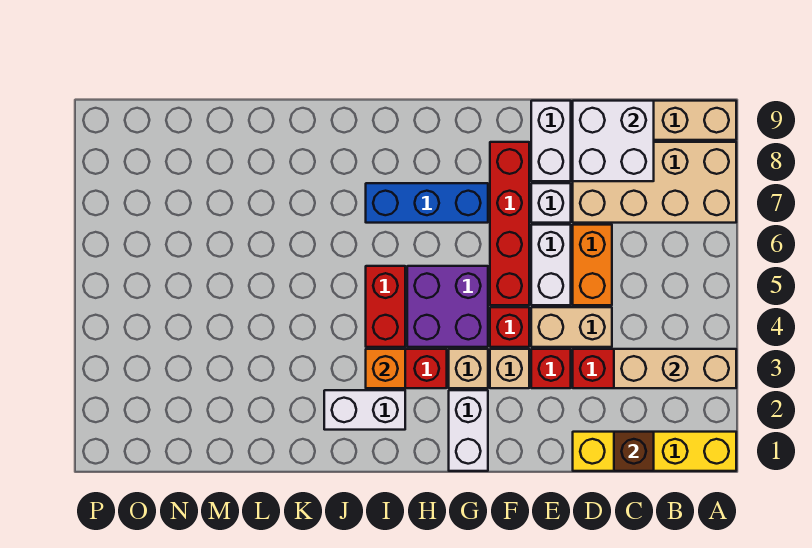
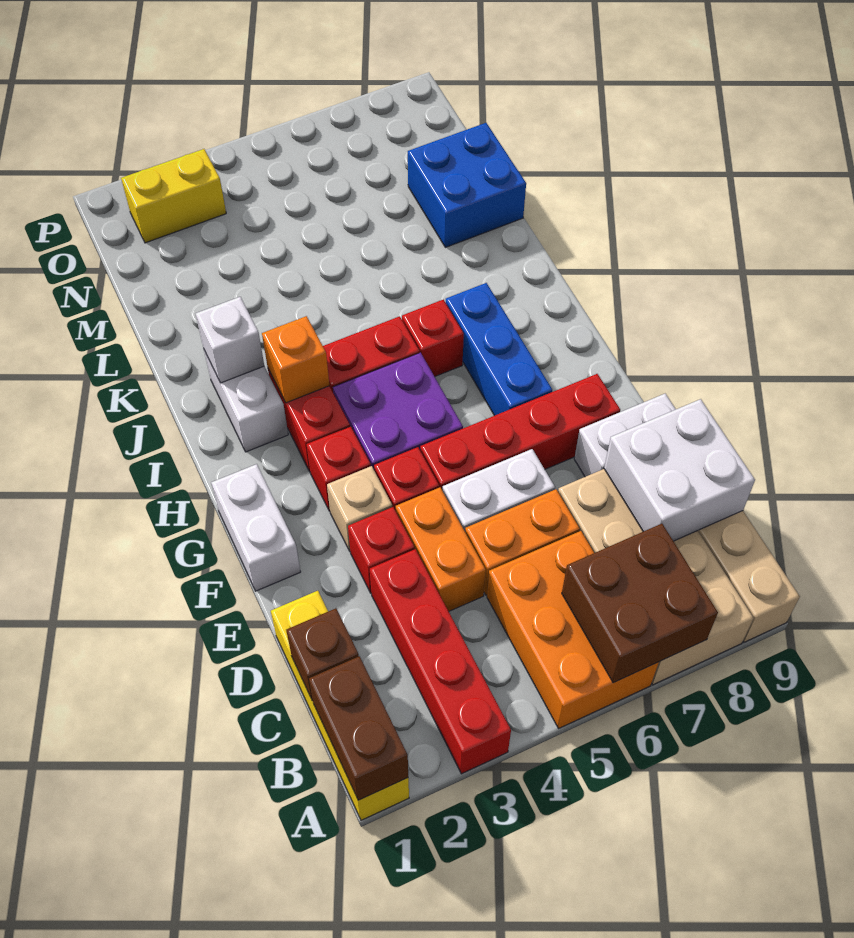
none -> brown brick A1:B1 level 2
tan brick A3:C3 level 2 -> none
none -> orange brick A5:C6 level 1
none -> brown brick A6:B7 level 2
tan brick D4:E4 level 1 -> orange brick D4:E4 level 1
white brick E7 level 1 -> white brick J2 level 2
white brick G1:G2 level 1 -> white brick F1:G1 level 1
tan brick G3 level 1 -> red brick G3 level 1
none -> red brick I6 level 1
none -> blue brick L8:M9 level 1
none -> yellow brick O2:O3 level 1

